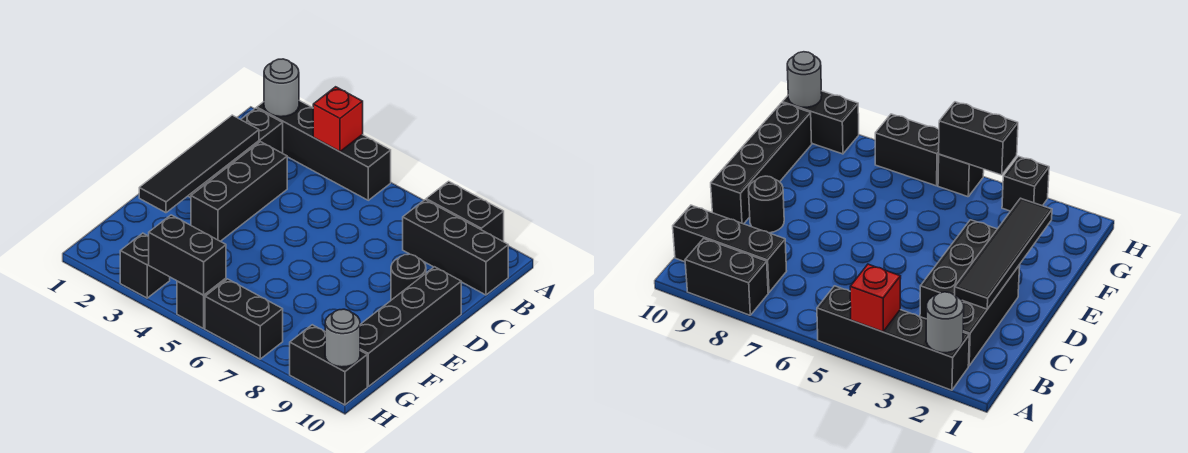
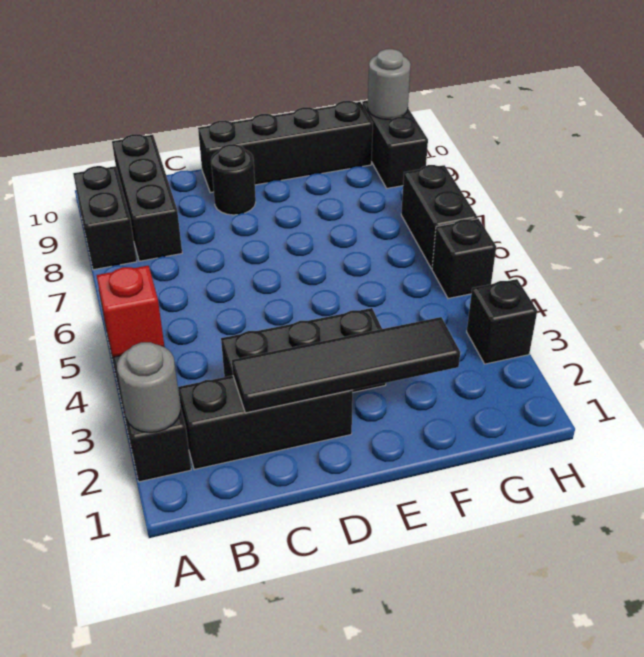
black brick H4:H5 level 2 -> none

